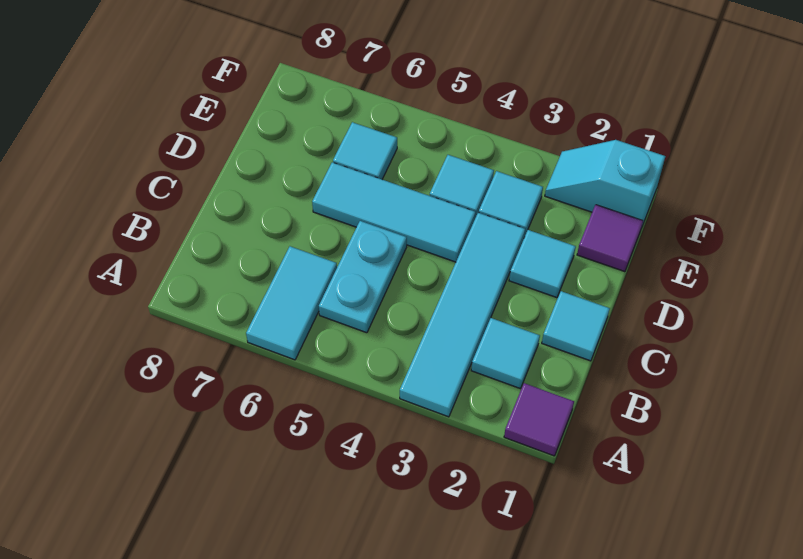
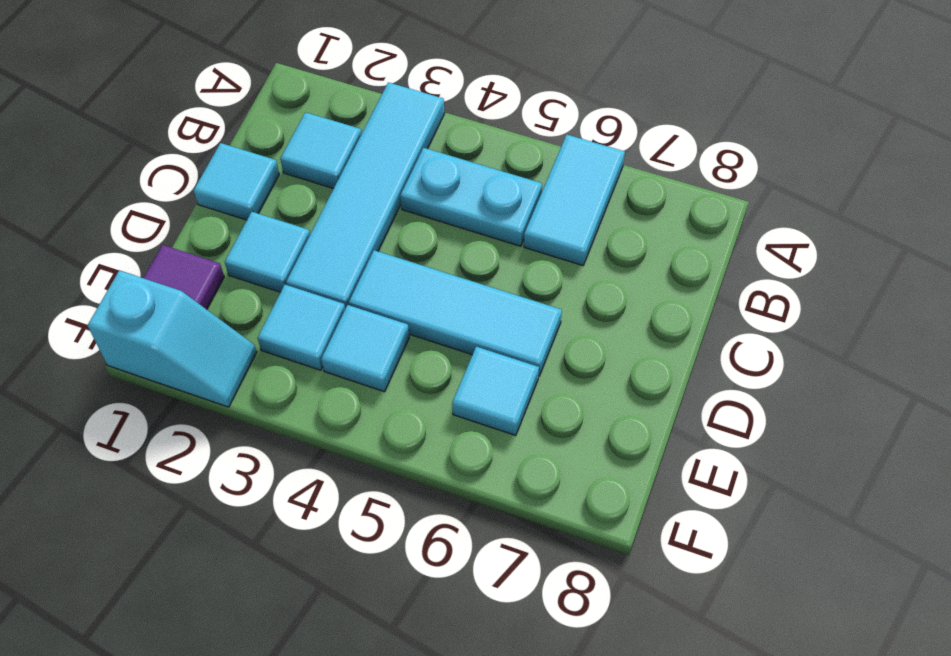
purple tile A1 level 1 -> none
cyan plate B5:C5 level 1 -> cyan plate B4:B5 level 1

